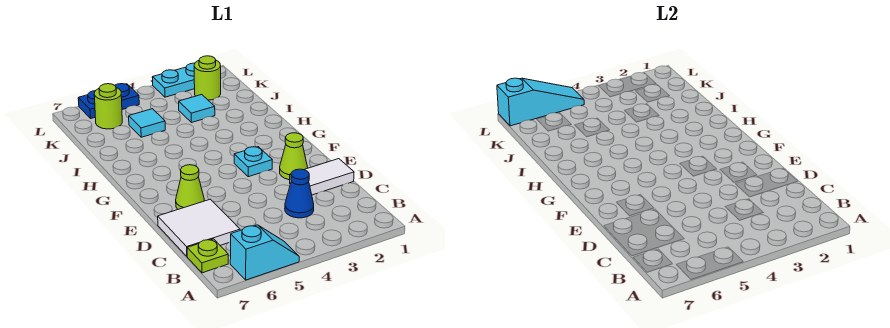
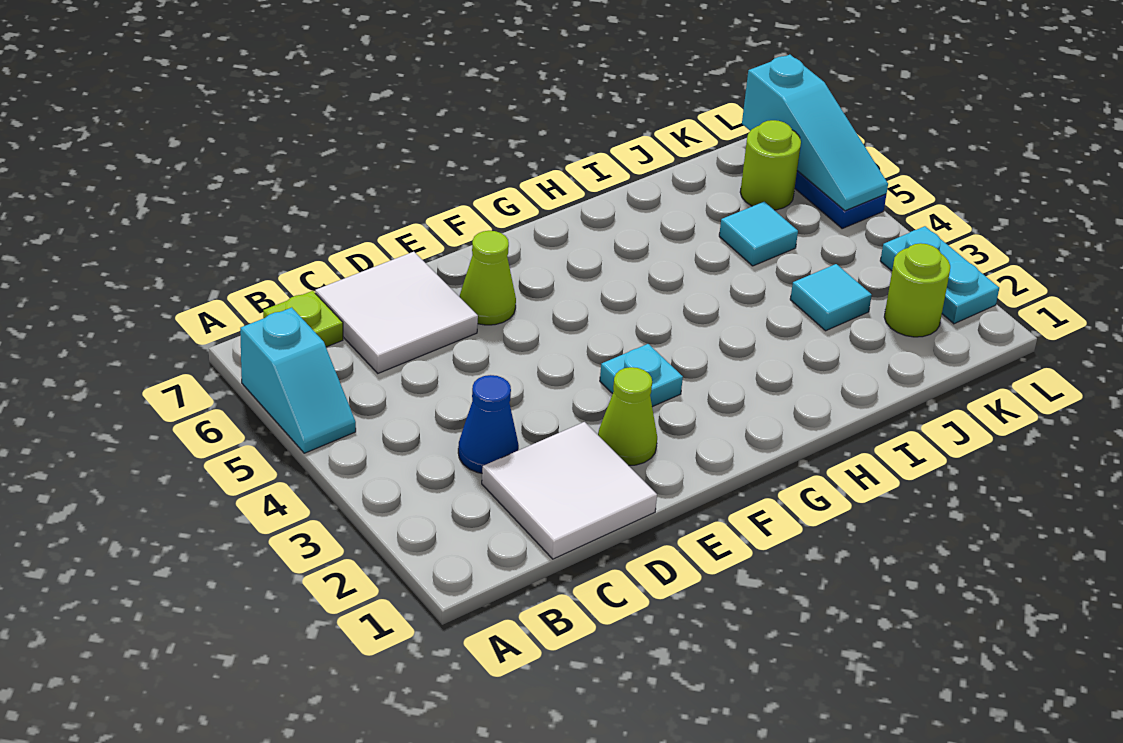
white tile D1:D2 level 1 -> white tile C1:D2 level 1

